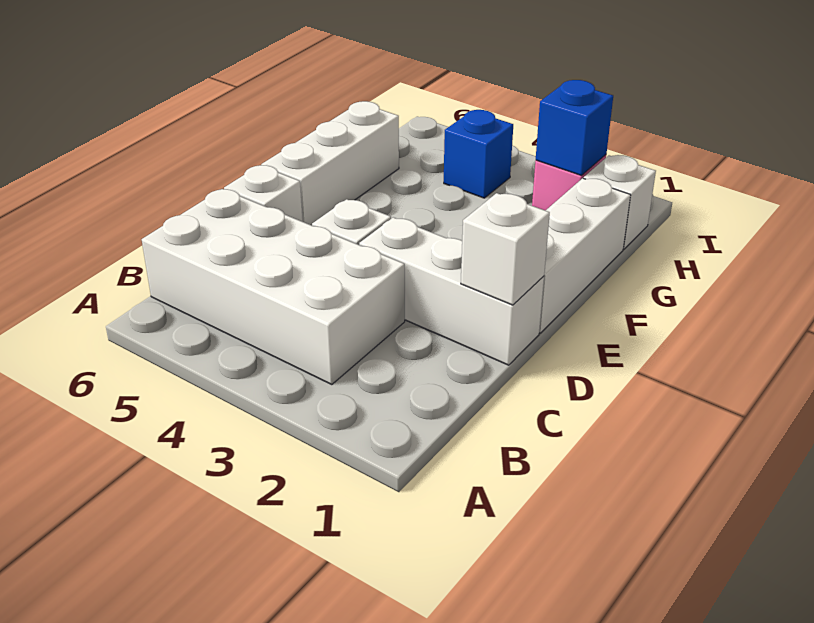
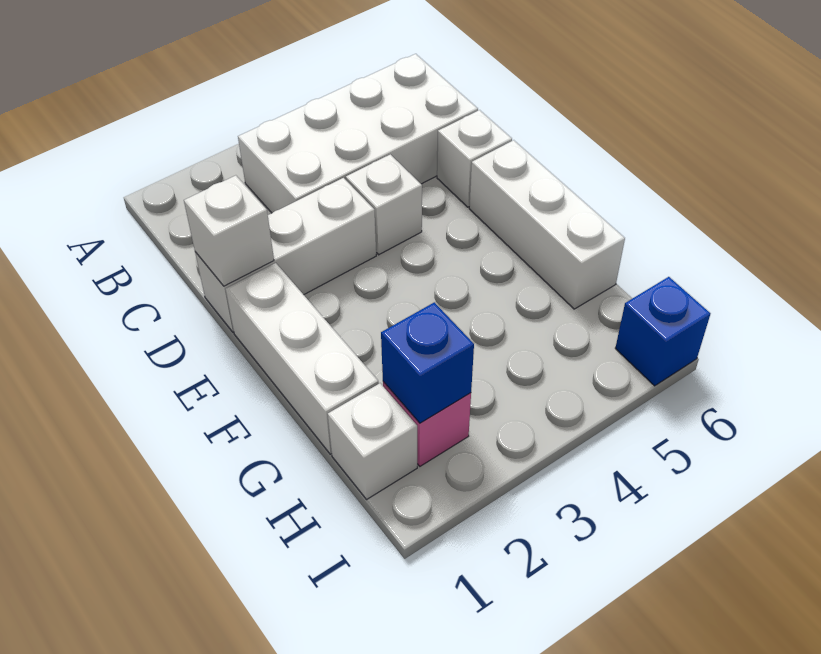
blue brick H4 level 1 -> blue brick I6 level 1

